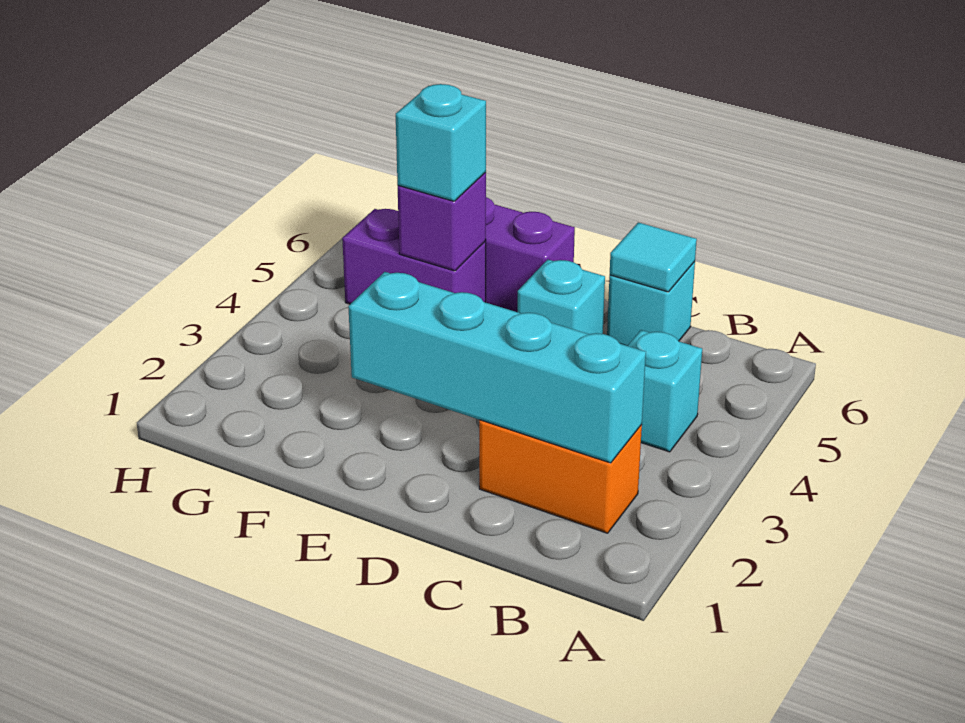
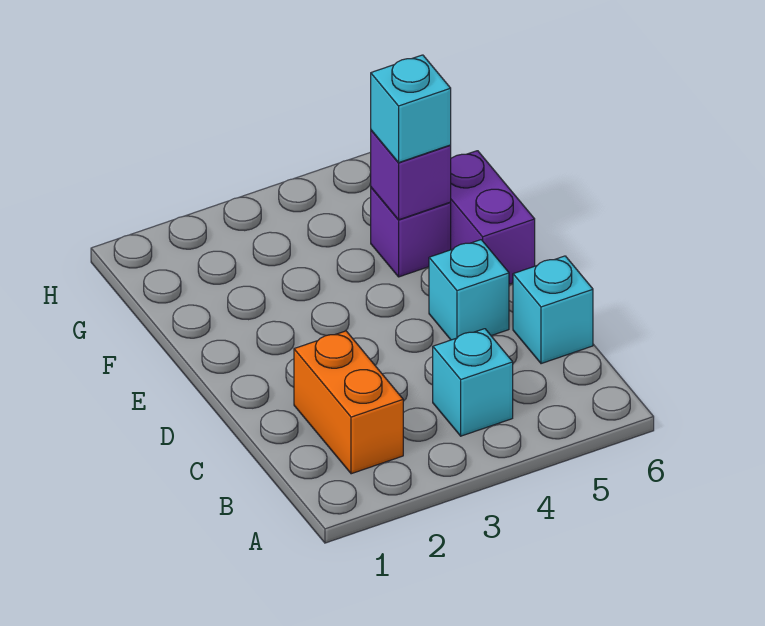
cyan brick B2:E2 level 2 -> none
cyan tile C6 level 2 -> none
purple brick F5:G5 level 1 -> purple brick F5 level 1

